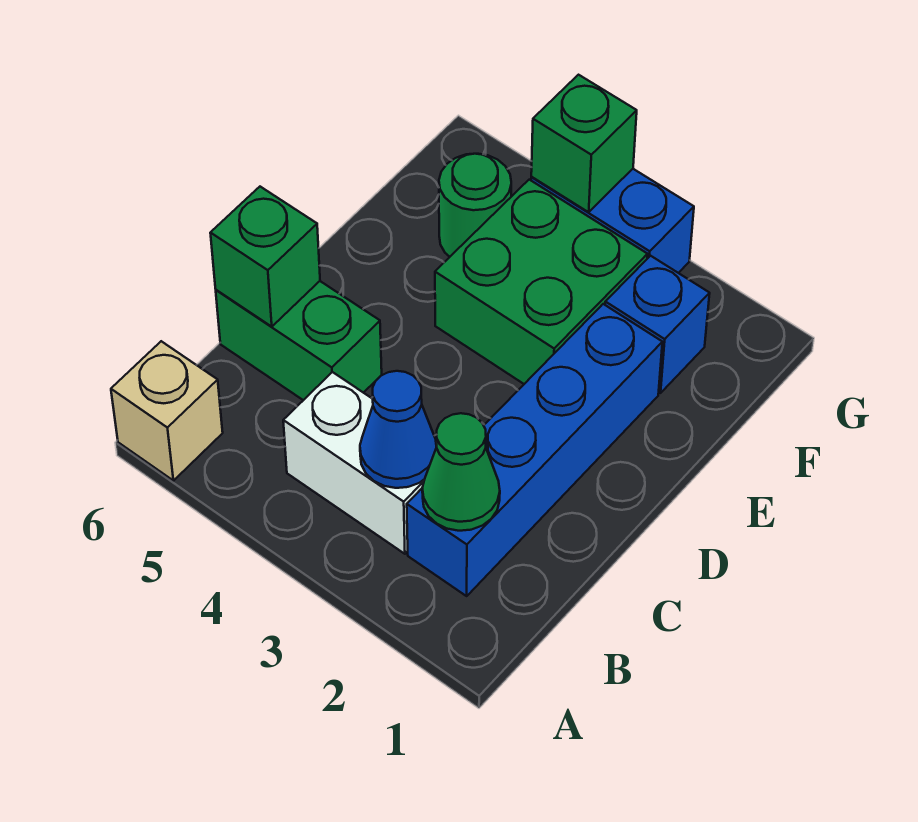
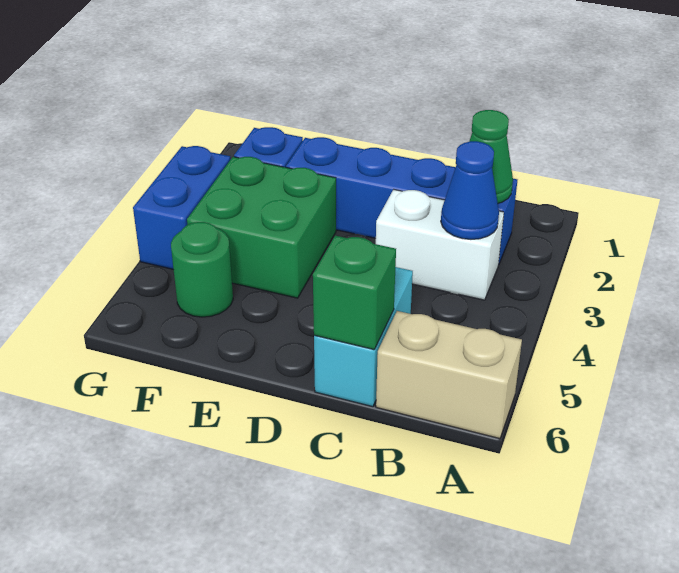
tan brick A6 level 1 -> tan brick A6:B6 level 1
white brick B3:B4 level 1 -> white brick B3:C3 level 1
green brick C5:C6 level 1 -> cyan brick C5:C6 level 1
green brick G4 level 2 -> none

